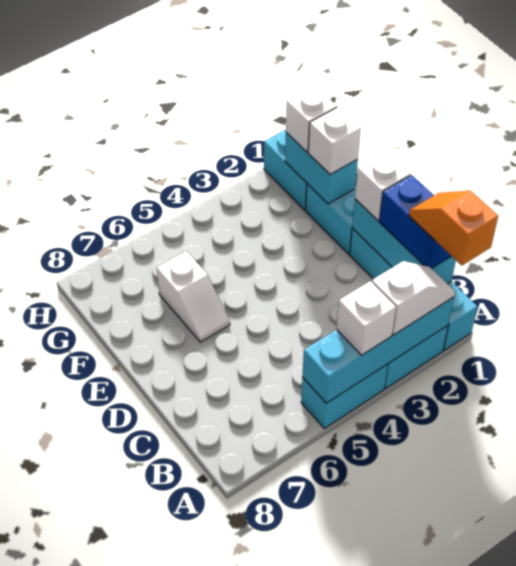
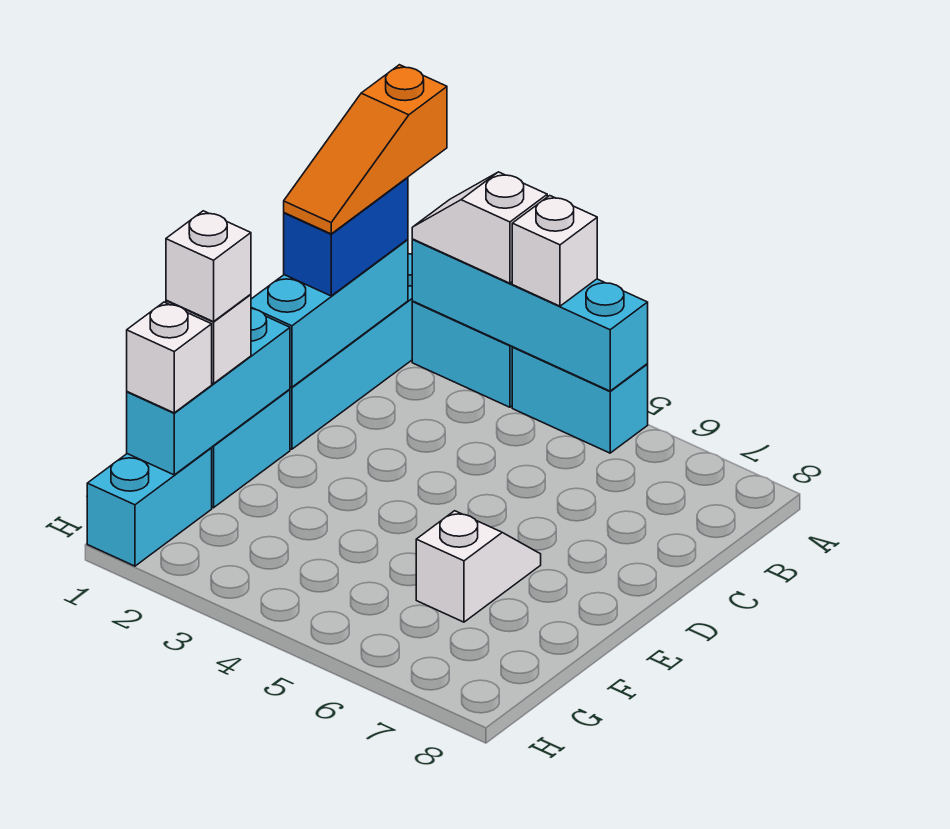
orange slope A1:B1 level 4 top A -> orange slope A1:C1 level 4 top A
white brick D1 level 3 -> white brick F1 level 4
cyan brick F1:G1 level 2 -> cyan brick E1:G1 level 2

